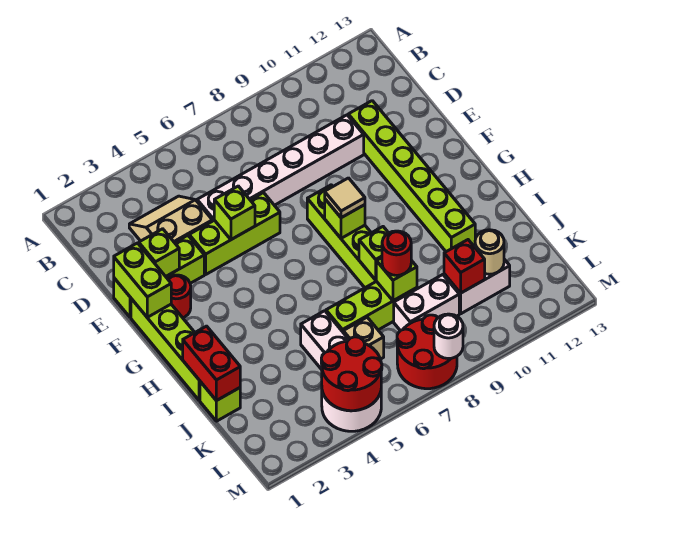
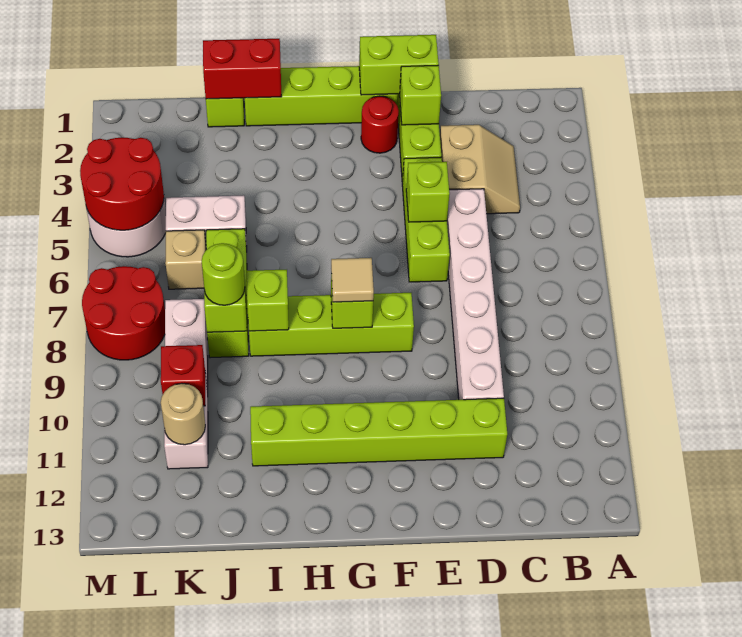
red round brick J8 level 3 -> lime round brick J8 level 3
white round brick M8 level 2 -> none

